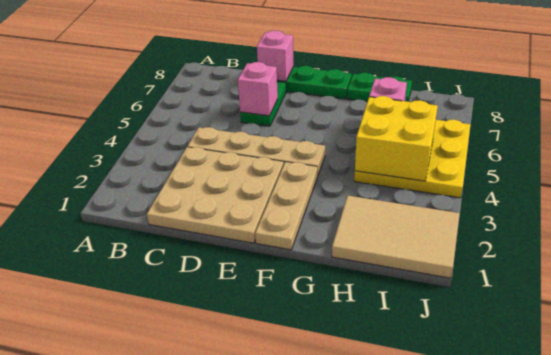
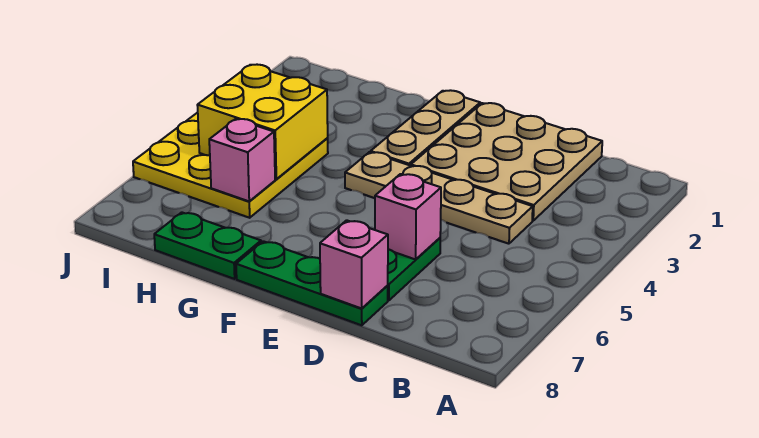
tan tile H1:J2 level 1 -> none

